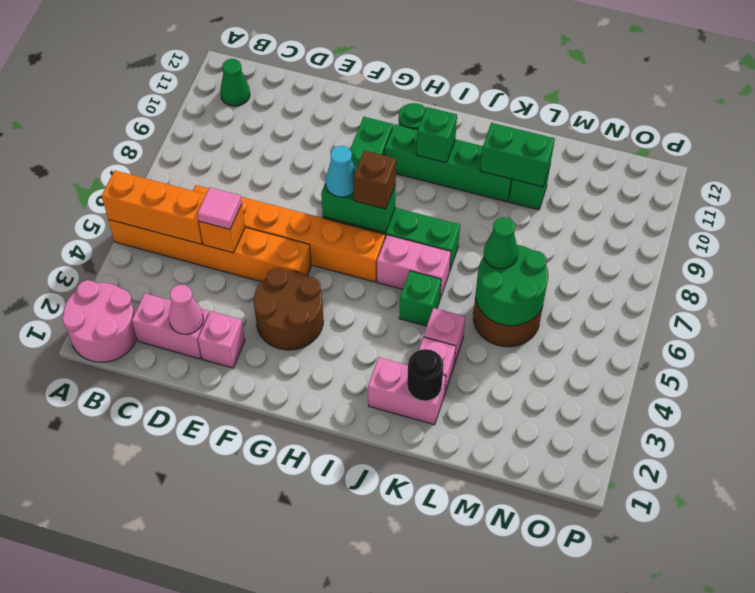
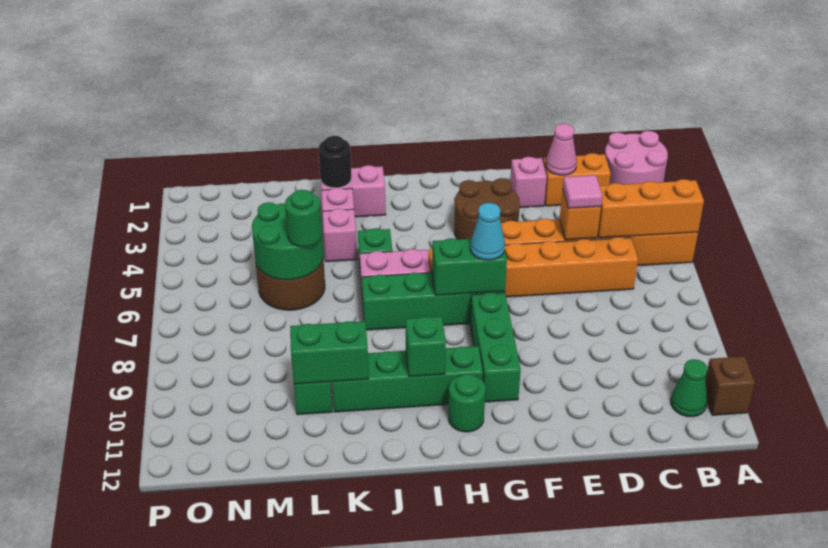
pink brick C2:D2 level 1 -> orange brick C2:D2 level 1
brown brick H7 level 3 -> brown brick A11 level 1
green cone L6 level 3 -> green round brick L6 level 3

